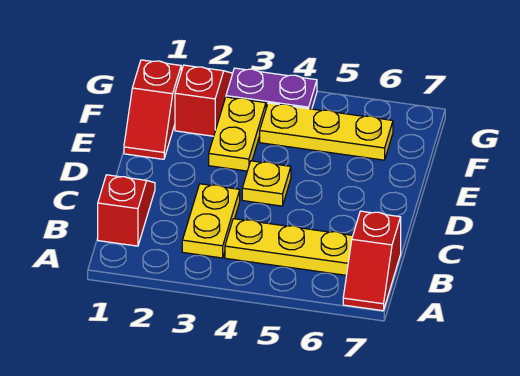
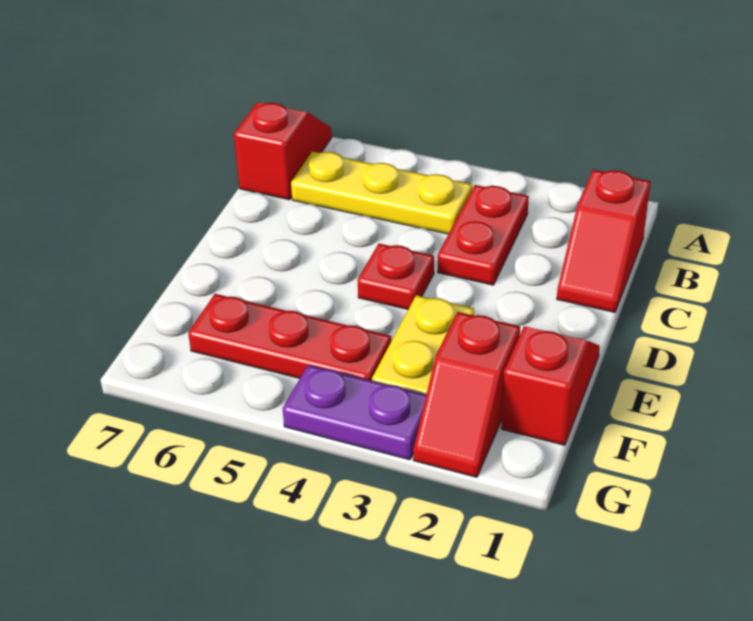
yellow plate B3:C3 level 1 -> red plate B3:C3 level 1
yellow plate D4 level 1 -> red plate D4 level 1
yellow plate F4:F6 level 1 -> red plate F4:F6 level 1

